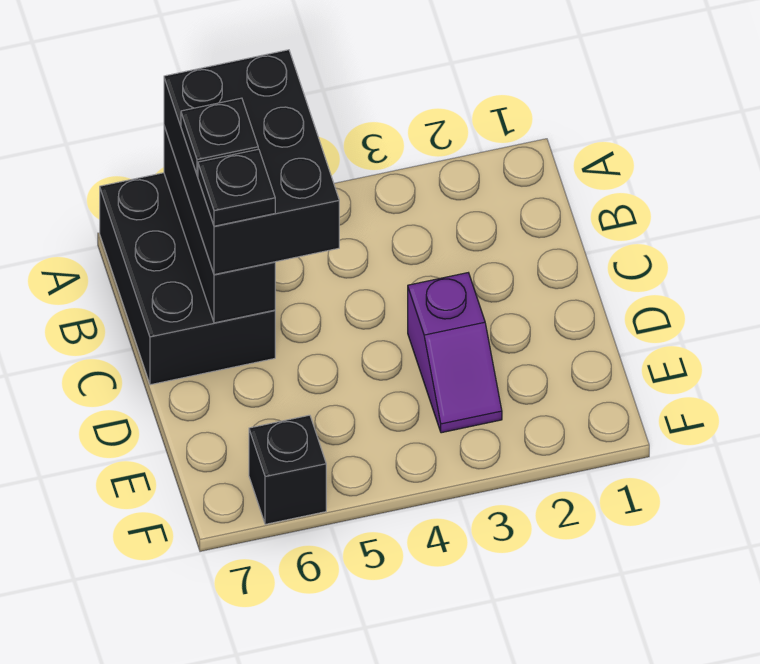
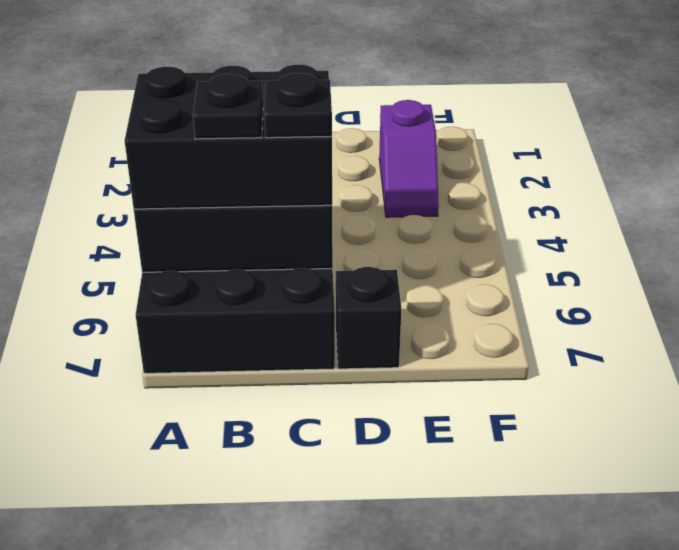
purple slope D3:E3 level 1 top D -> purple slope E2:E3 level 1 top 2
black brick F6 level 1 -> black brick D7 level 1

